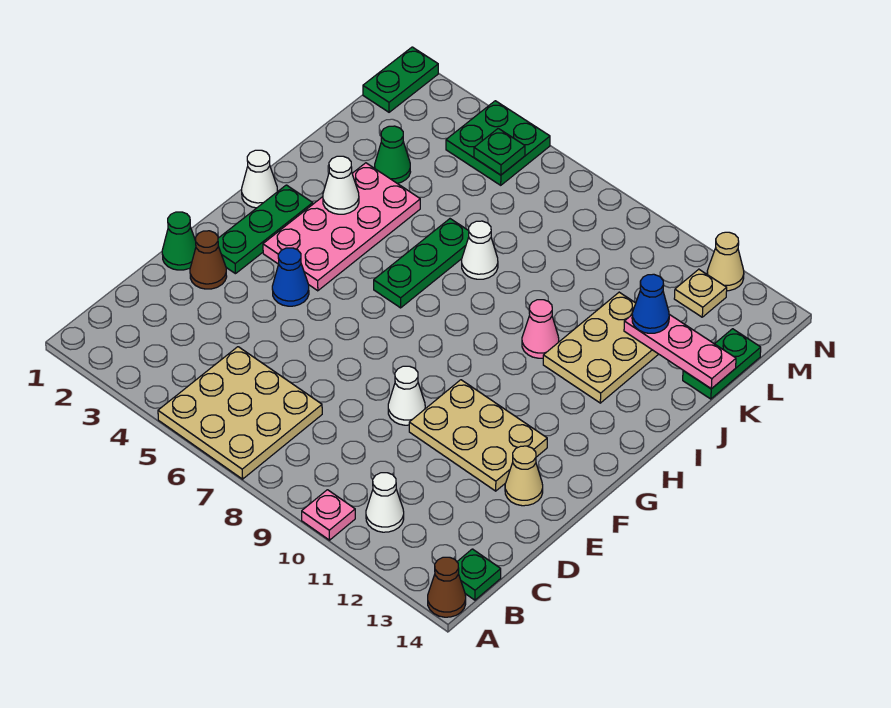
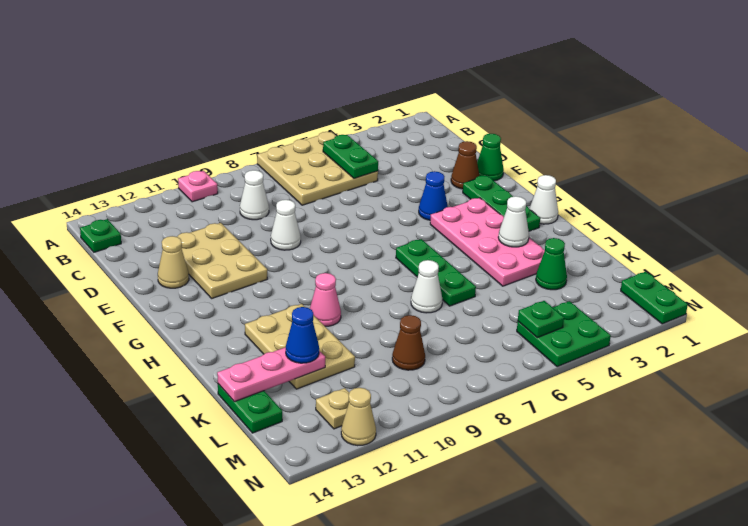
brown cone A14 level 1 -> brown cone L9 level 1
none -> green plate B5:C5 level 2
white cone B11 level 1 -> white cone C9 level 1
tan plate E10:F12 level 1 -> tan plate D11:F12 level 1

